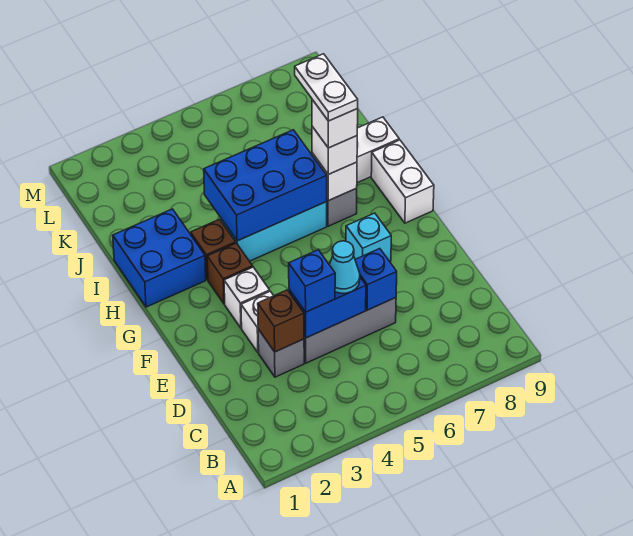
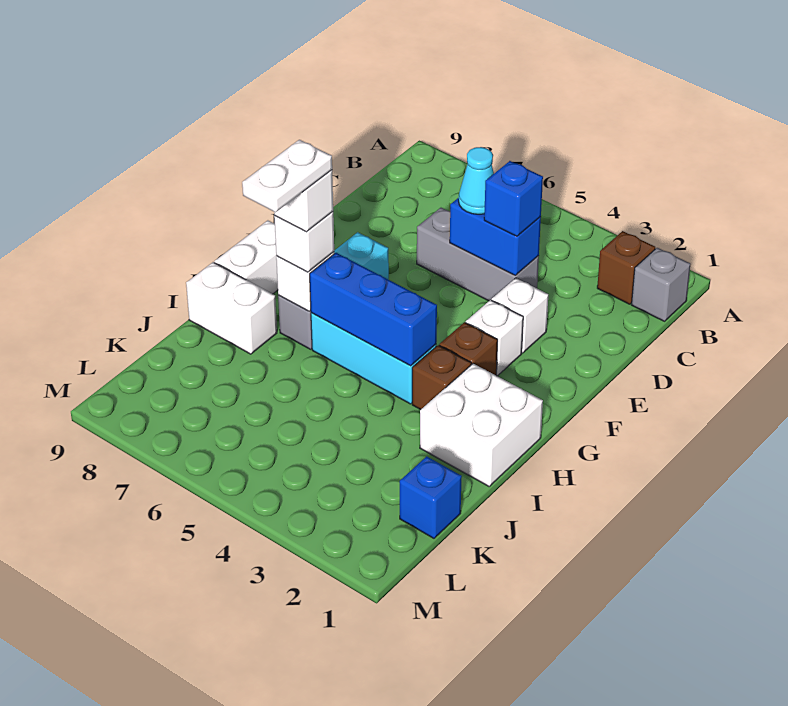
grey brick D3 level 1 -> grey brick B1 level 1
brown brick D3 level 2 -> brown brick B2 level 1
blue brick D6 level 2 -> blue brick K1 level 1
blue brick H1:I2 level 1 -> white brick H1:I2 level 1
blue brick H4:I6 level 2 -> blue brick H4:H6 level 2

